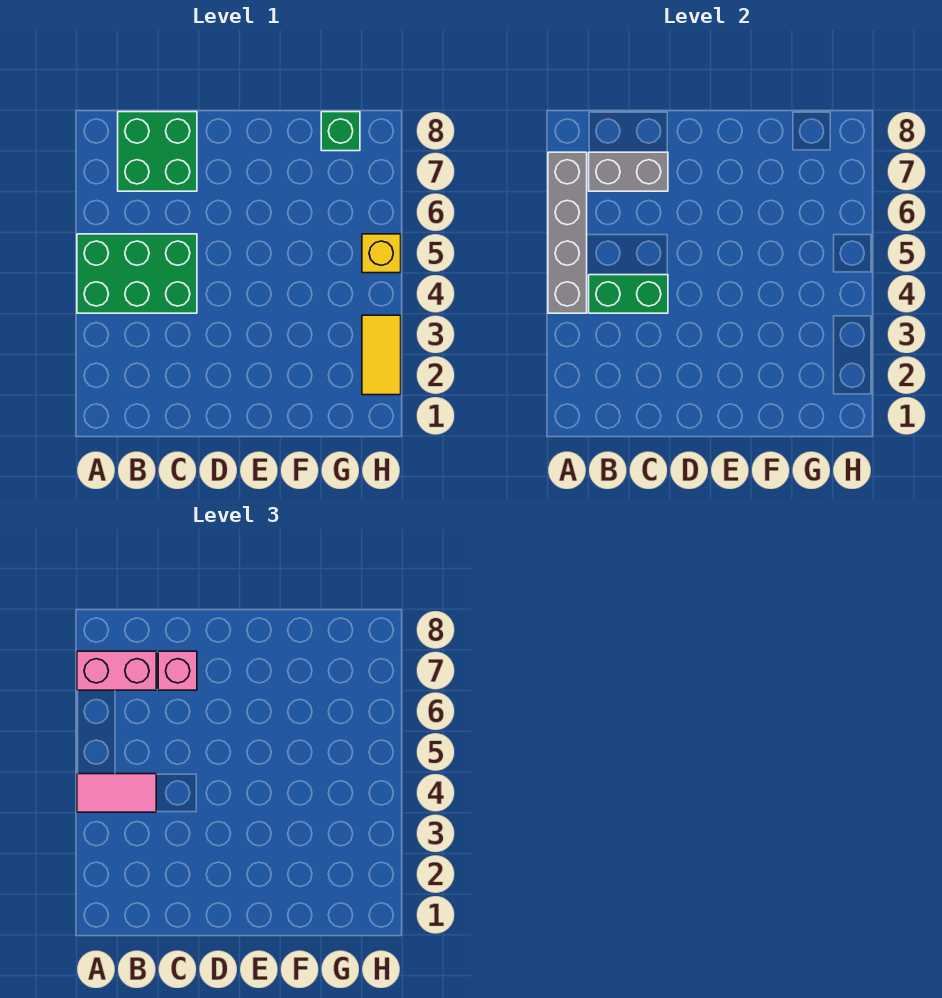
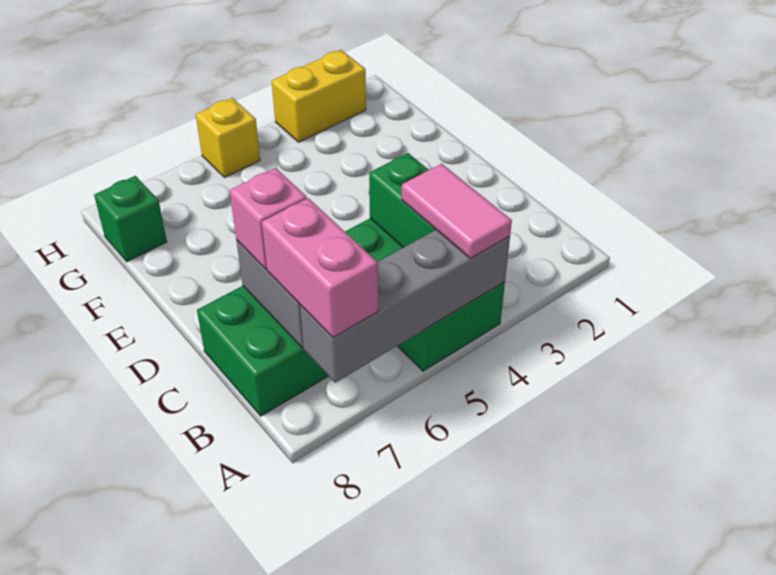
yellow tile H2:H3 level 1 -> yellow brick H2:H3 level 1

